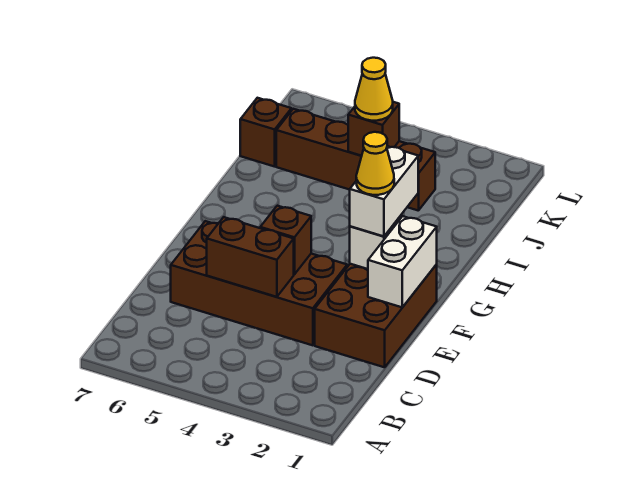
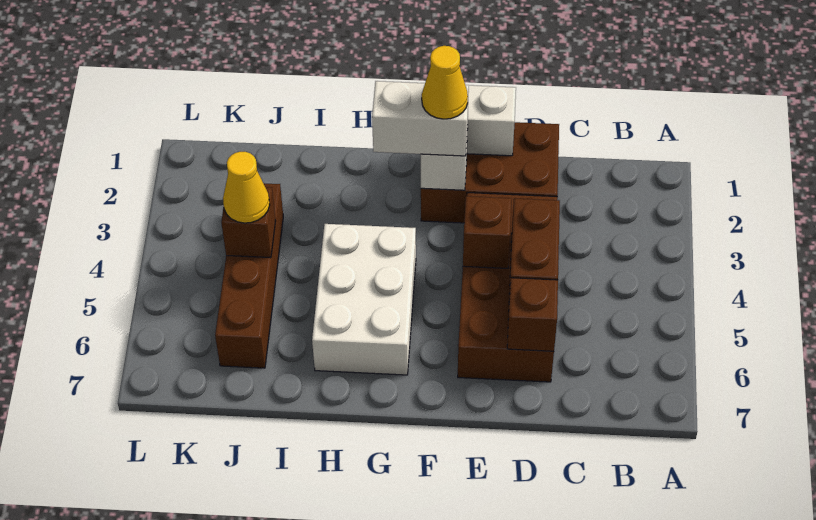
none -> white brick G4:H6 level 1
brown brick J7 level 1 -> brown brick D6 level 2

